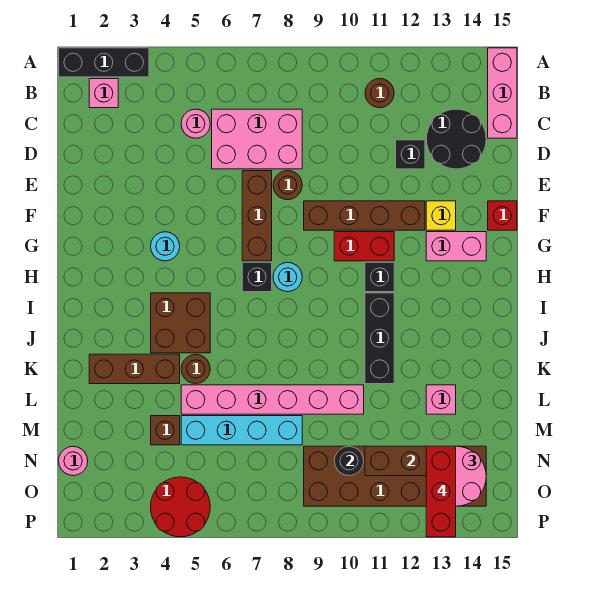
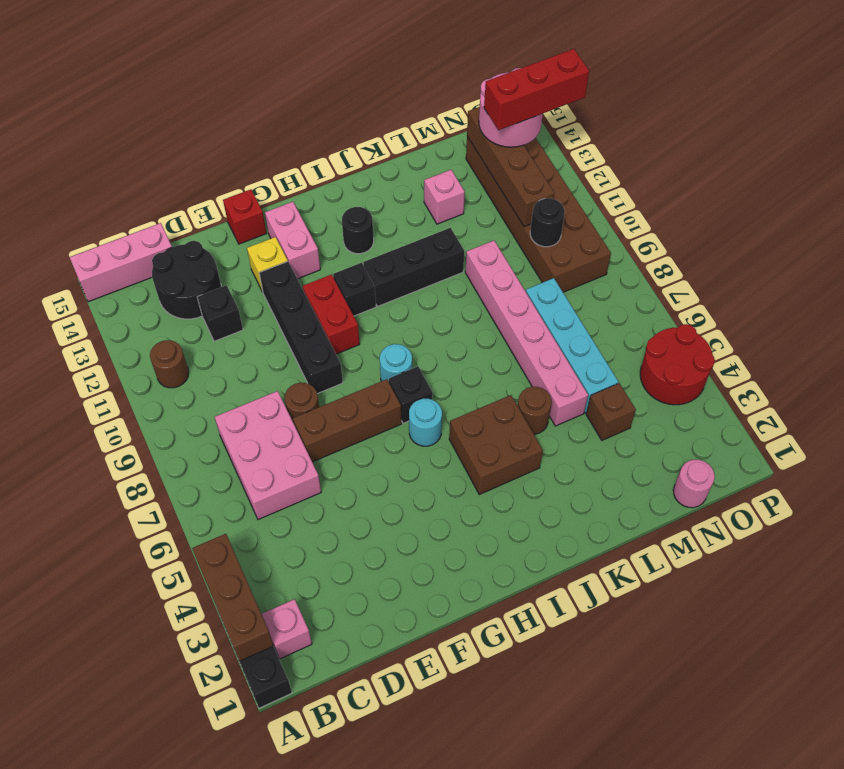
pink round brick C5 level 1 -> none
brown brick F9:F12 level 1 -> black brick F9:F12 level 1
cyan round brick G4 level 1 -> cyan round brick H6 level 1
none -> black round brick I13 level 1
brown brick K2:K4 level 1 -> brown brick A2:A4 level 2

